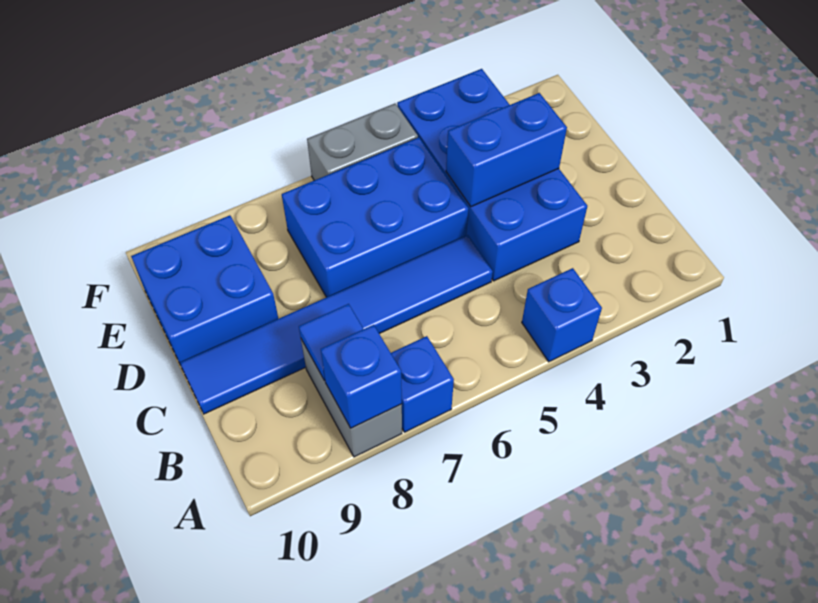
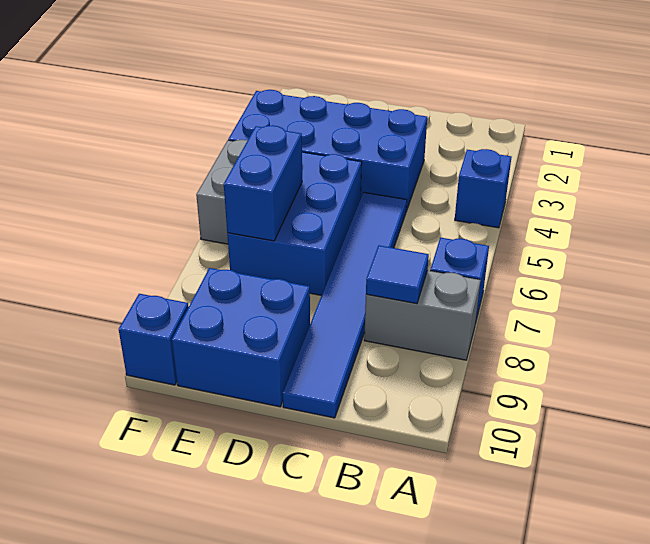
blue brick A8 level 2 -> blue brick F10 level 1
blue brick D3:D4 level 2 -> blue brick E6:E7 level 2

